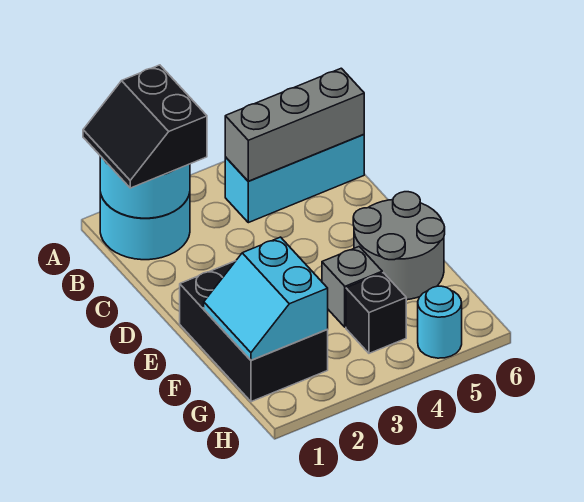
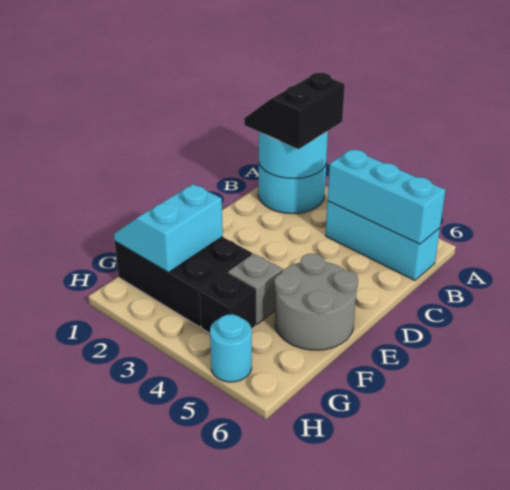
grey brick B4:B6 level 2 -> cyan brick B4:B6 level 2
black brick E1:G2 level 1 -> black brick F1:G3 level 1

